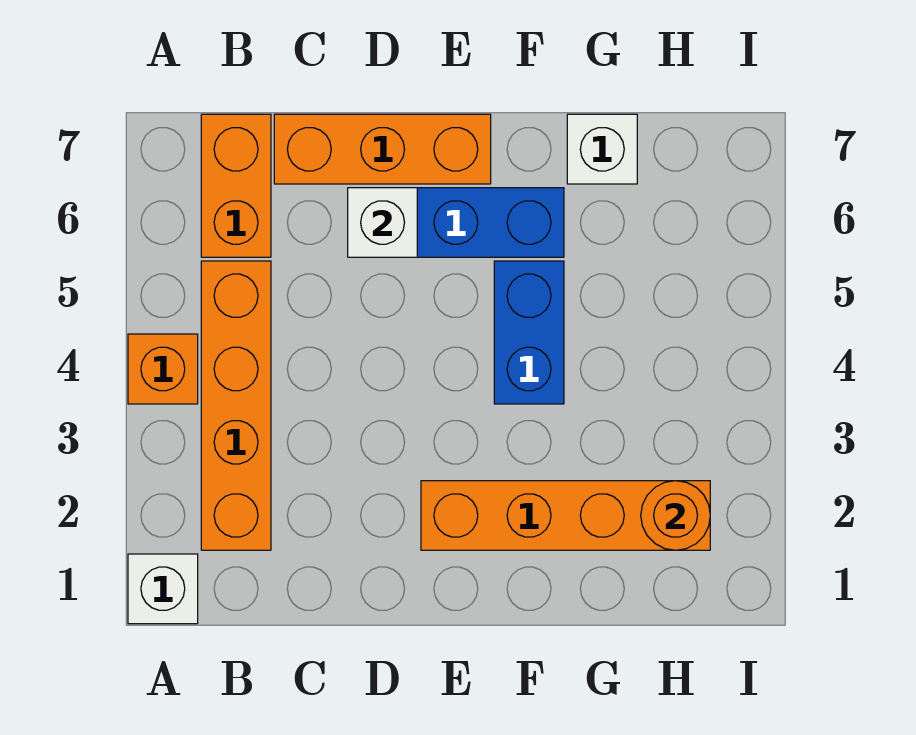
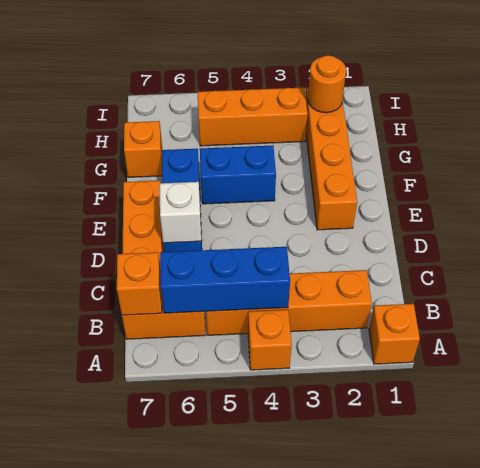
white brick A1 level 1 -> orange brick A1 level 1
none -> blue brick B4:B6 level 2
none -> orange brick B7 level 2
white brick G7 level 1 -> orange brick G7 level 1
none -> orange brick H3:H5 level 1

